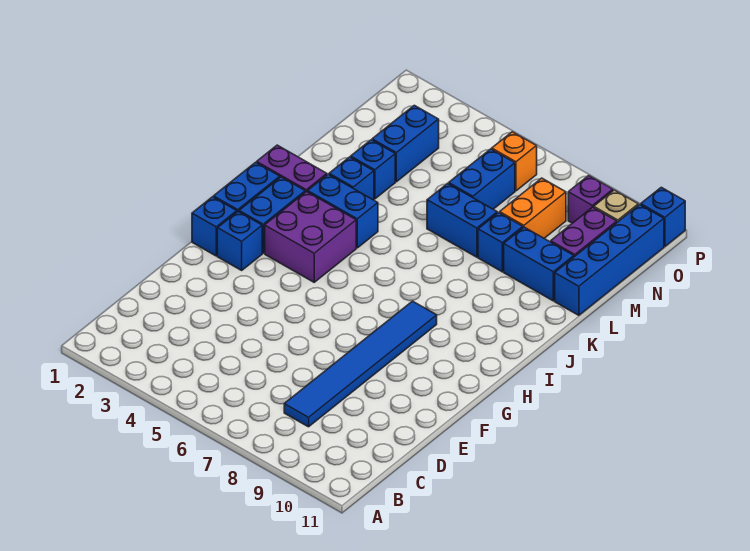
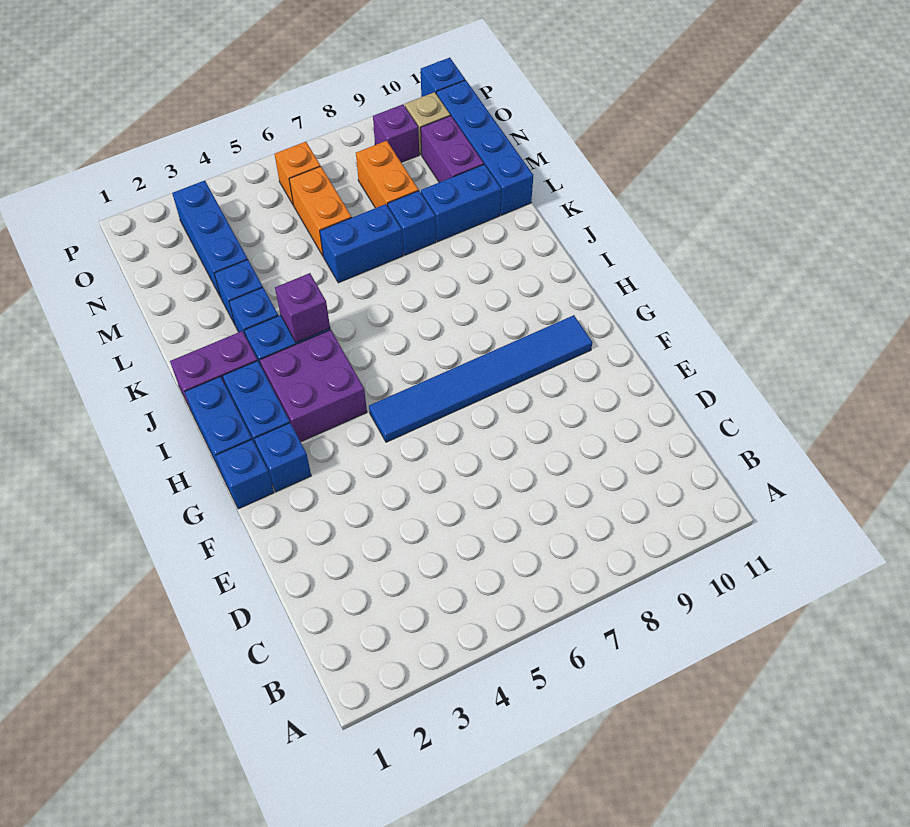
blue tile C8:H8 level 1 -> blue tile G5:G10 level 1
none -> purple brick J4 level 2
blue brick M3:N3 level 1 -> blue brick M3:O3 level 1
blue brick M6:N6 level 1 -> orange brick M6:N6 level 1

